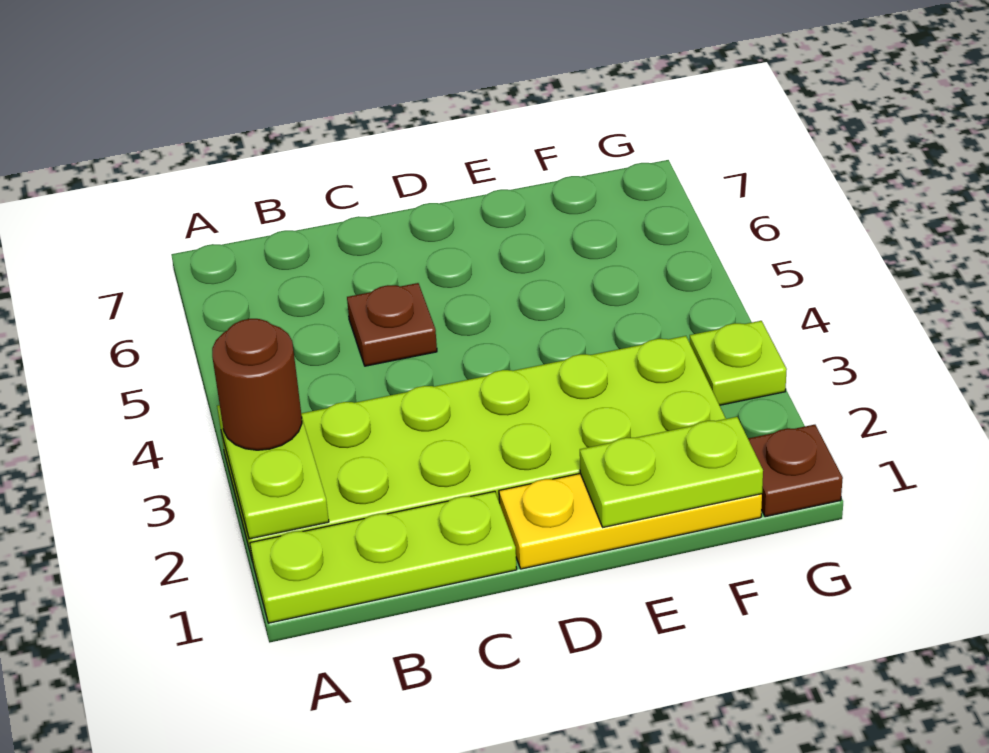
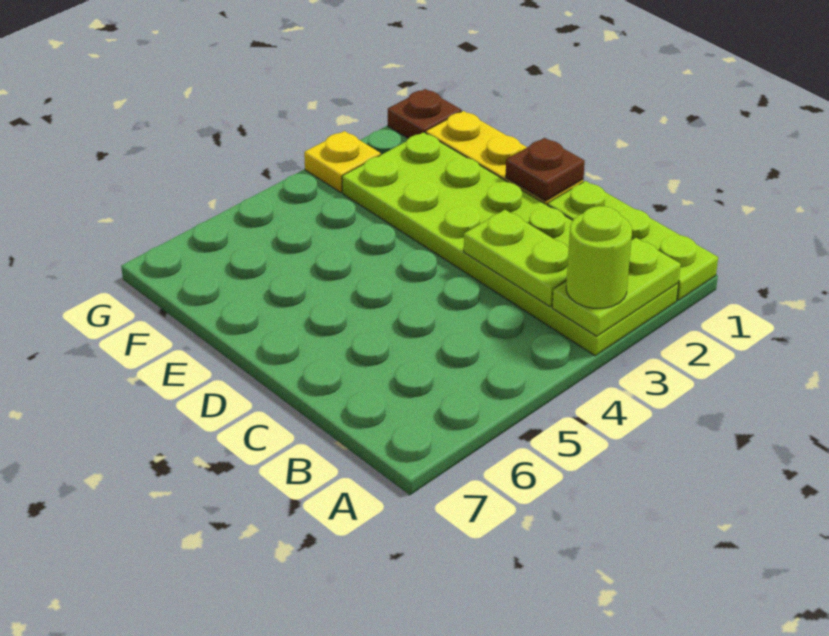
brown round brick A3 level 3 -> lime round brick A3 level 3
brown plate C5 level 1 -> brown plate D1 level 2
lime plate E1:F1 level 2 -> lime plate B3:C3 level 2
lime plate G3 level 1 -> yellow plate G3 level 1

